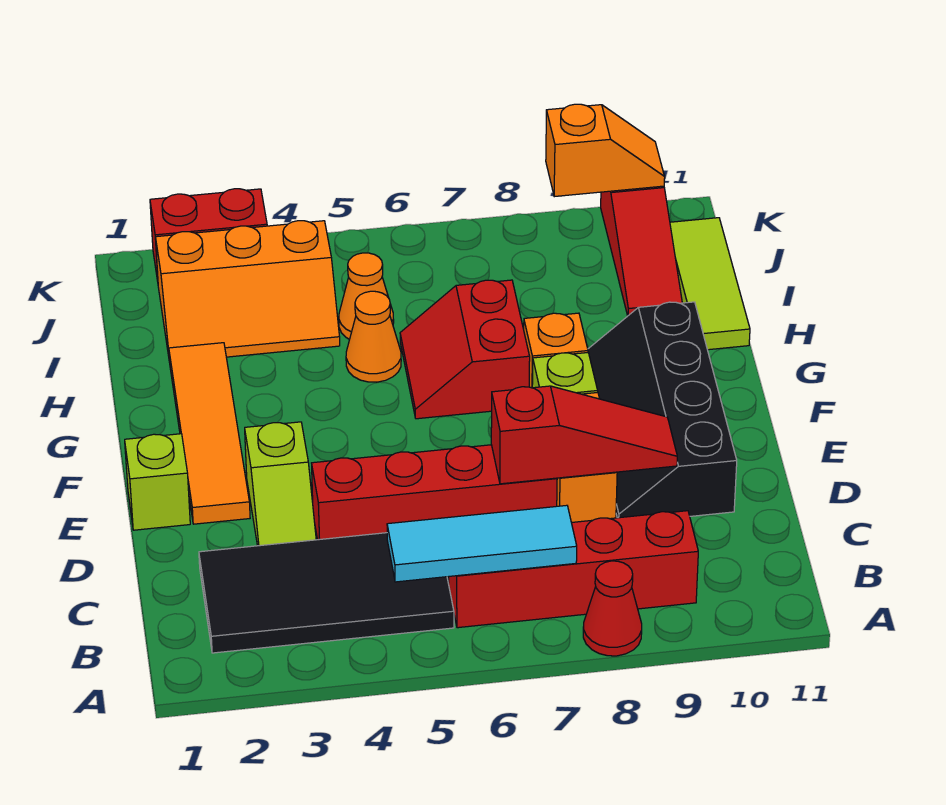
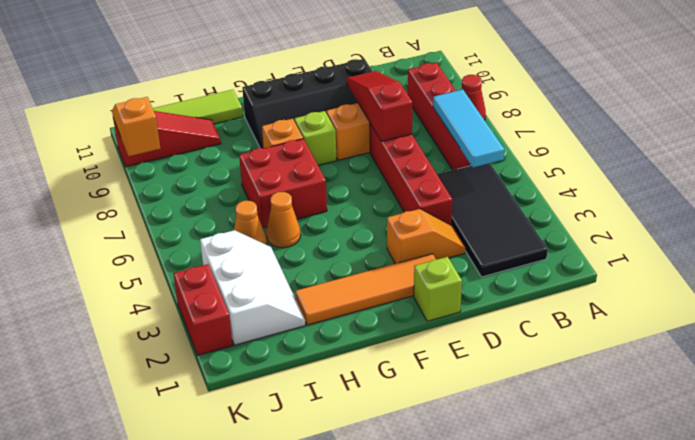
lime slope D3:E3 level 1 top E -> orange slope D3:E3 level 1 top E
red slope G6:H7 level 1 top 7 -> red brick G6:H7 level 1
orange slope I2:J4 level 1 top J -> white slope I2:J4 level 1 top J

